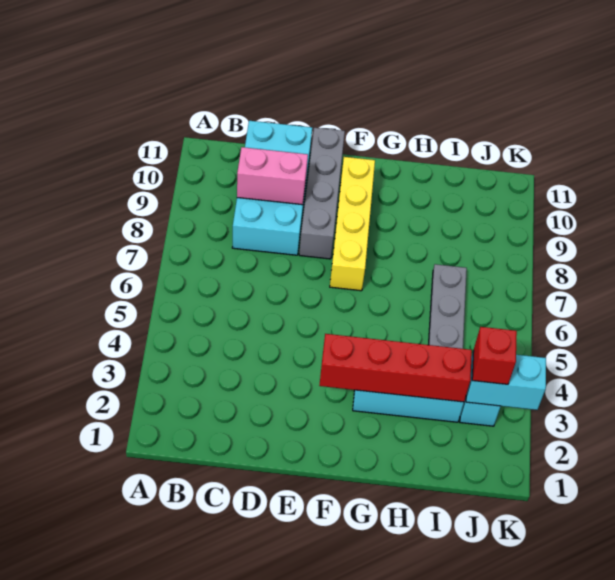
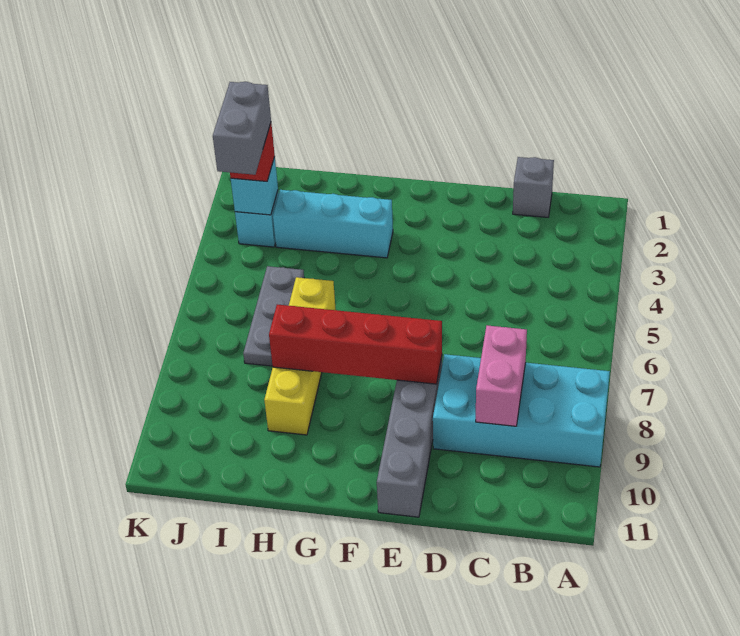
none -> grey brick C1 level 1
cyan brick C8:D11 level 1 -> cyan brick A8:D9 level 1
pink brick C9:D9 level 2 -> pink brick C8:C9 level 2
red brick F3:I3 level 2 -> red brick E8:H8 level 2
yellow brick F7:F10 level 1 -> yellow brick H6:H9 level 1
cyan brick J3:K3 level 2 -> cyan brick J3 level 2
none -> grey brick J3:J4 level 4

